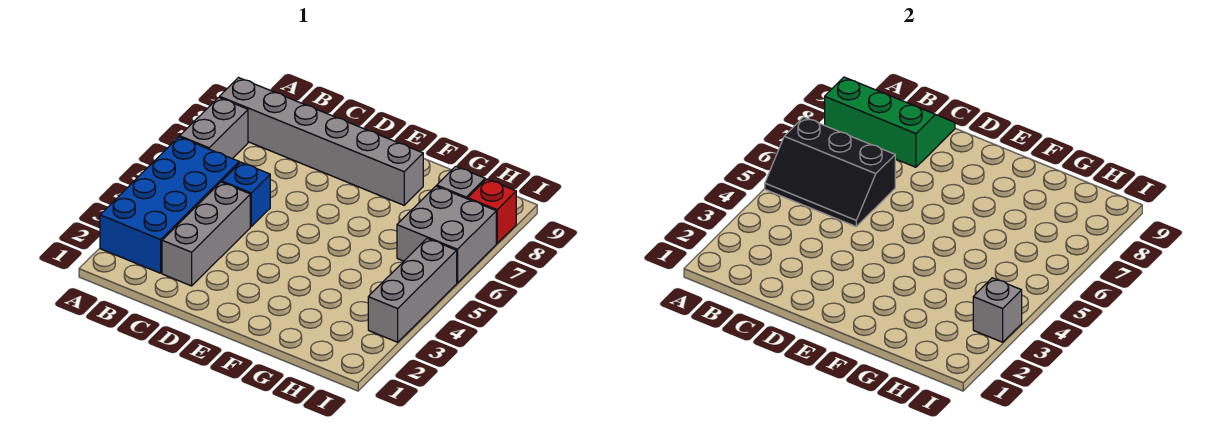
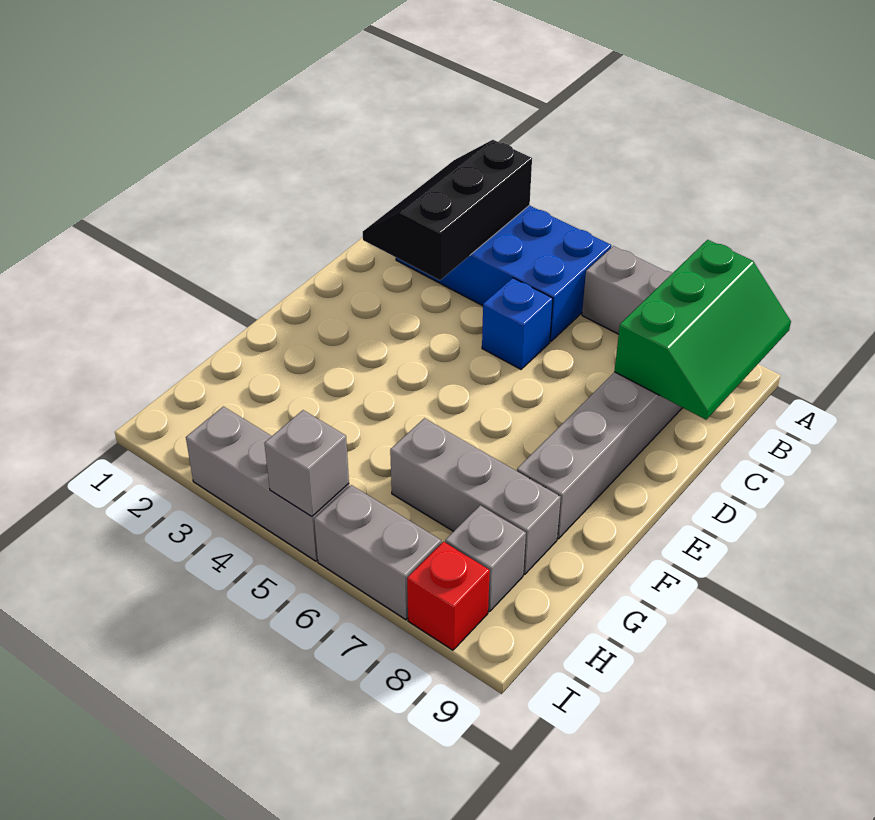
black slope A5:C6 level 2 top 6 -> black slope A2:C3 level 2 top 3
grey brick C2:C4 level 1 -> grey brick G6:G8 level 1
grey brick H6:I7 level 1 -> grey brick I6:I7 level 1
grey brick I3 level 2 -> grey brick I5 level 2

